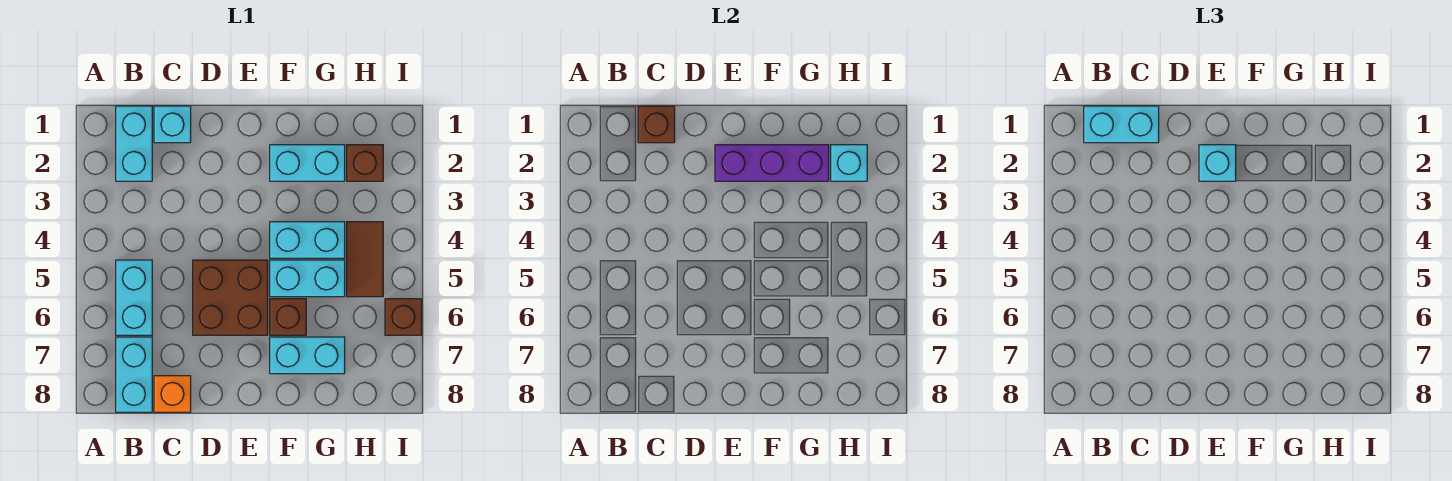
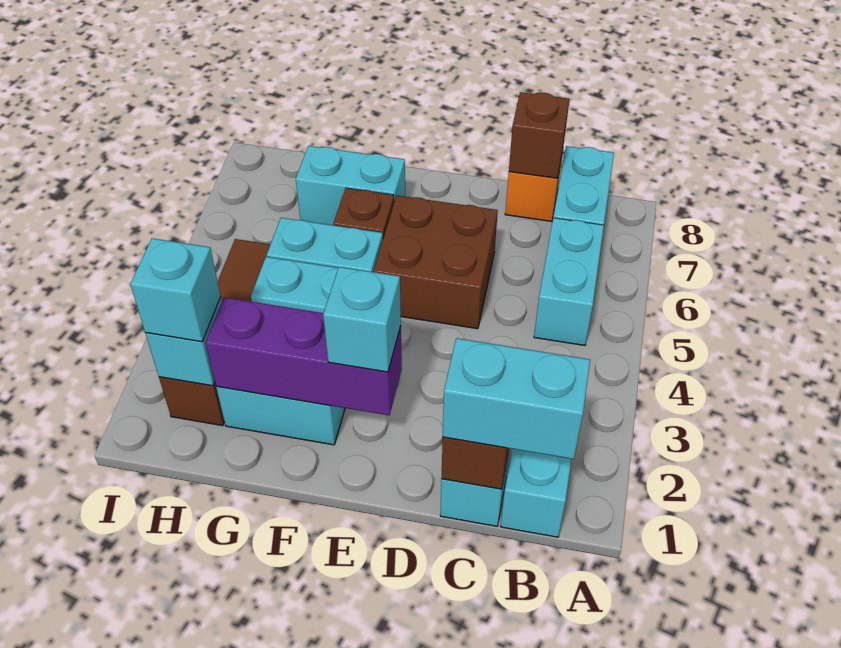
none -> cyan brick H2 level 3
brown brick I6 level 1 -> brown brick C8 level 2

